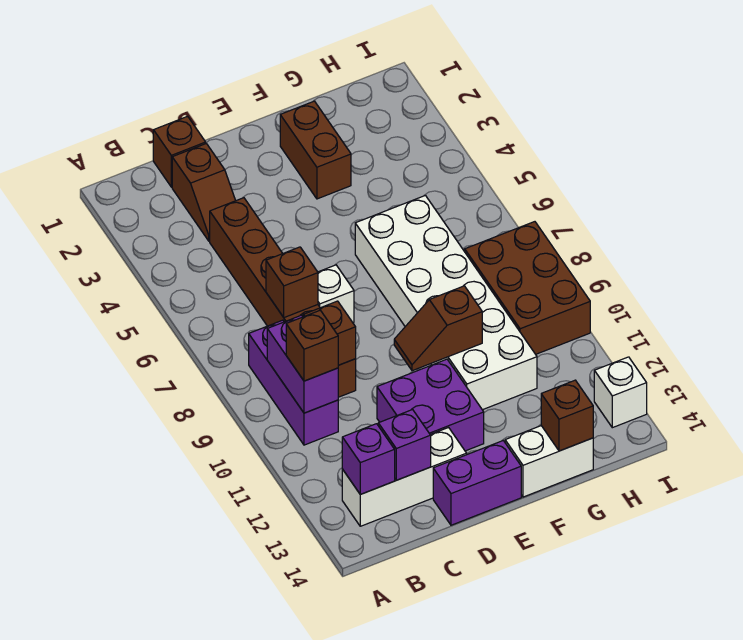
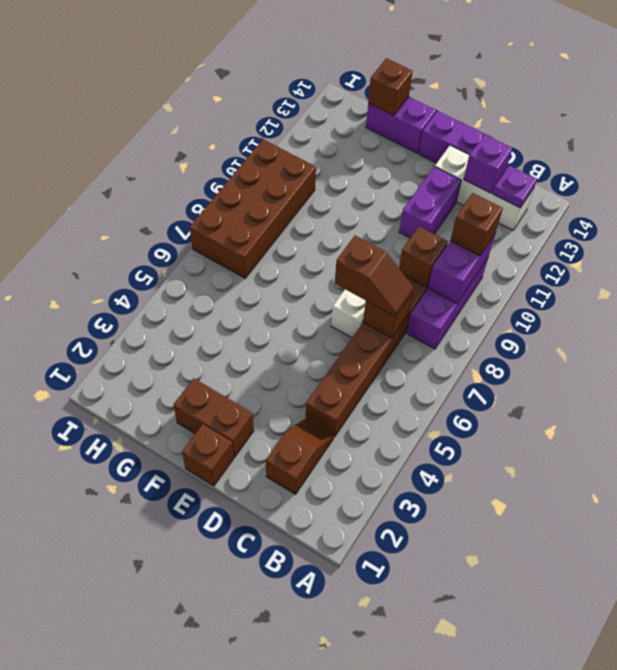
purple brick B13 level 2 -> purple plate B13 level 2
brown brick C1 level 1 -> brown brick E1 level 1
purple brick D11:E12 level 1 -> purple brick D11:D12 level 1
brown slope E10:F10 level 2 top F -> brown slope C7:D7 level 3 top D
brown brick F2:F3 level 1 -> brown brick E2:F2 level 1
white brick F6:G11 level 1 -> none
white brick F14:G14 level 1 -> purple brick F14:G14 level 1
brown brick H8:I10 level 1 -> brown brick H7:I10 level 1
white brick I13 level 1 -> none

